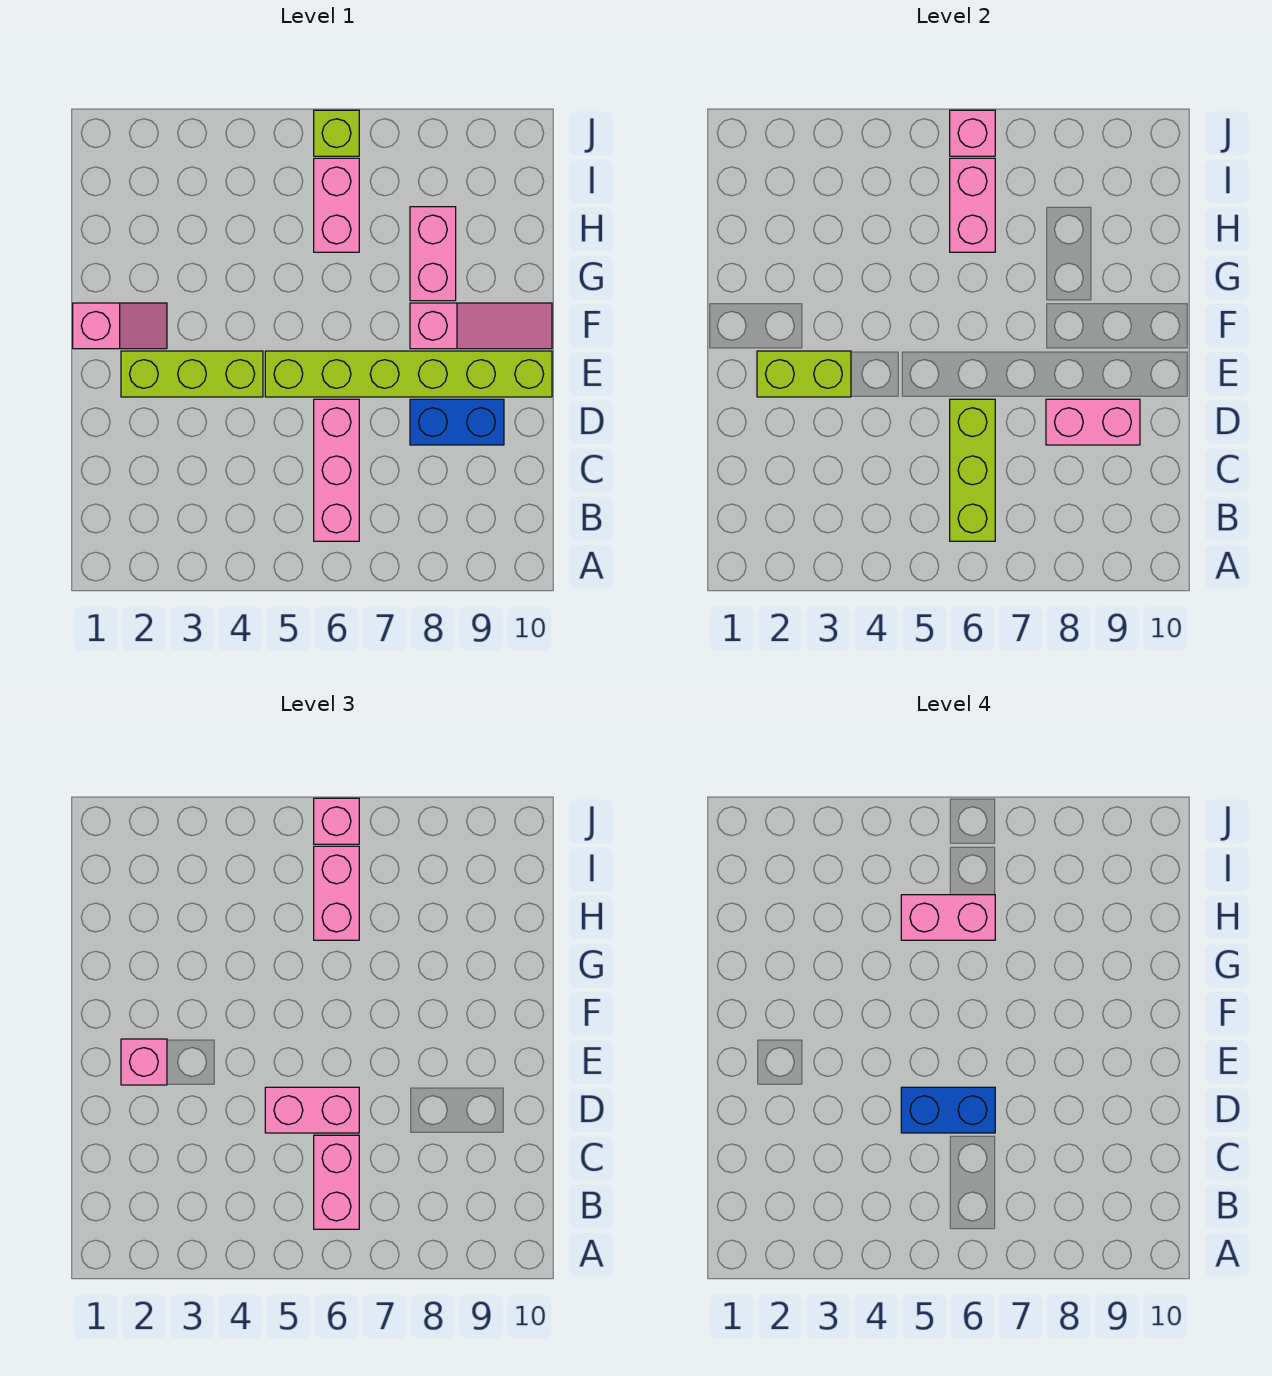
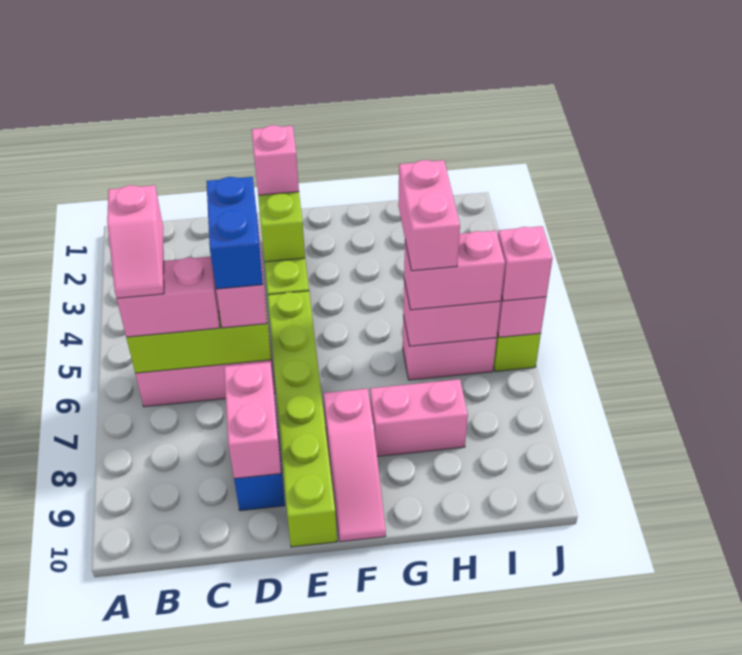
pink slope F1:F2 level 1 top 1 -> pink slope B5:B6 level 4 top 5

